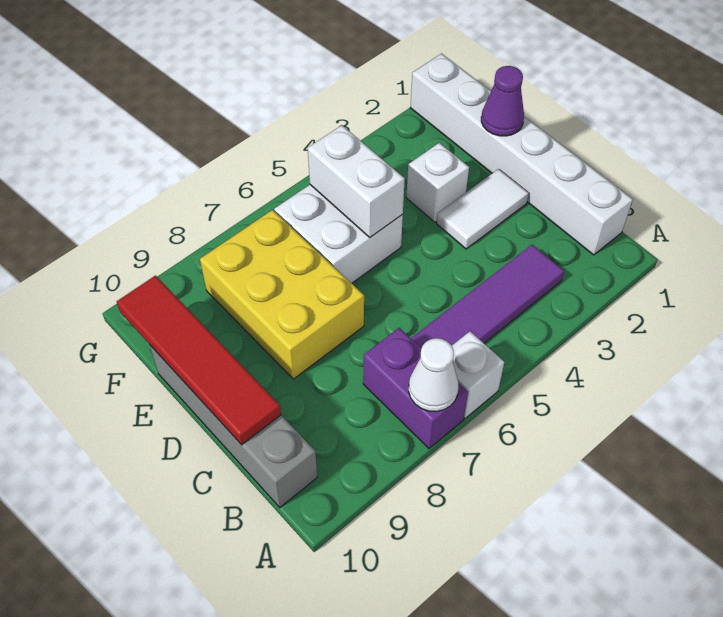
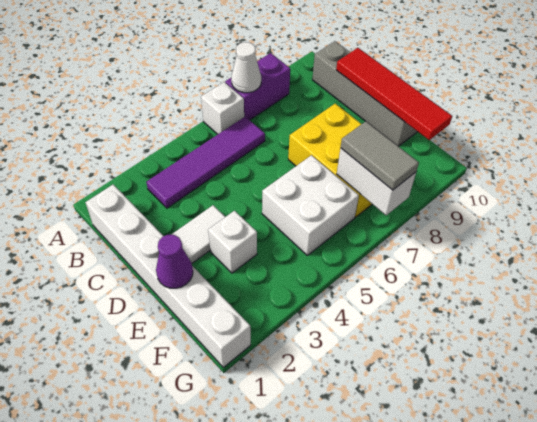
purple brick A7:B7 level 1 -> purple brick A7:A8 level 1
white brick E5:F5 level 2 -> white brick F7:G7 level 2
none -> grey tile F7:G7 level 3

